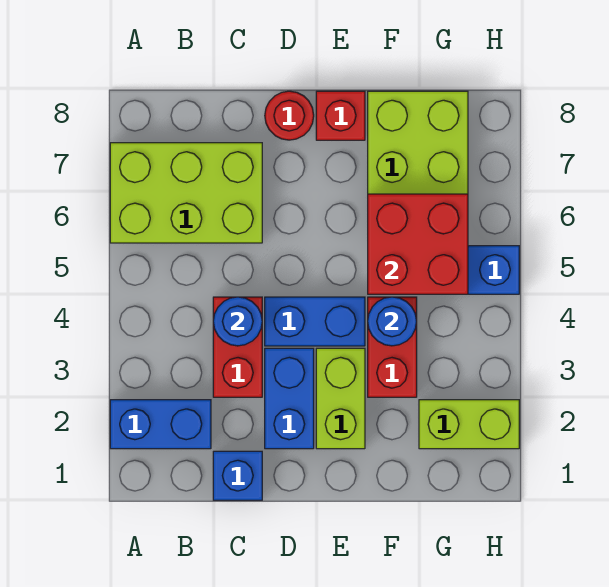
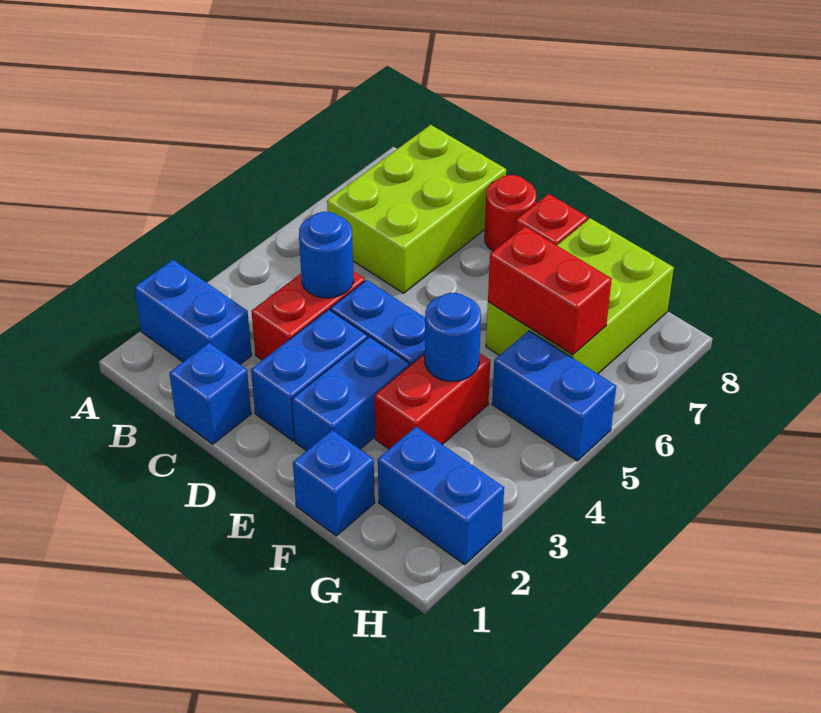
lime brick A6:C7 level 1 -> lime brick B6:C8 level 1
lime brick E2:E3 level 1 -> blue brick E2:E3 level 1
none -> blue brick F1 level 1
red brick F5:G6 level 2 -> red brick F6:G6 level 2
lime brick G2:H2 level 1 -> blue brick G2:H2 level 1

